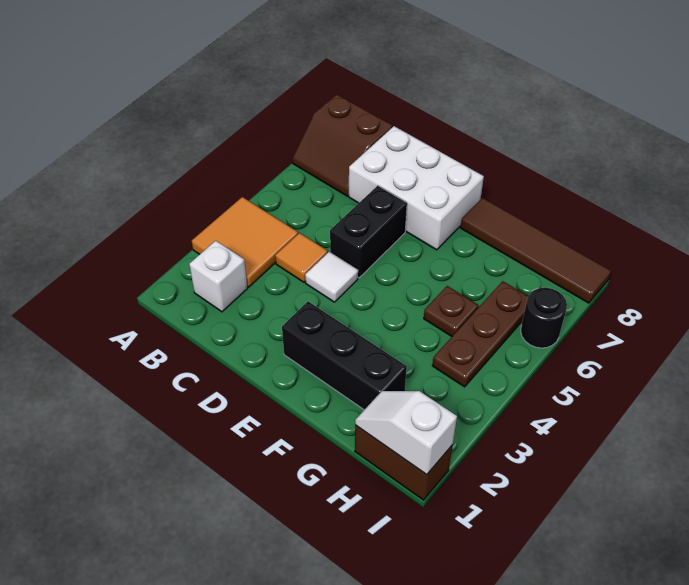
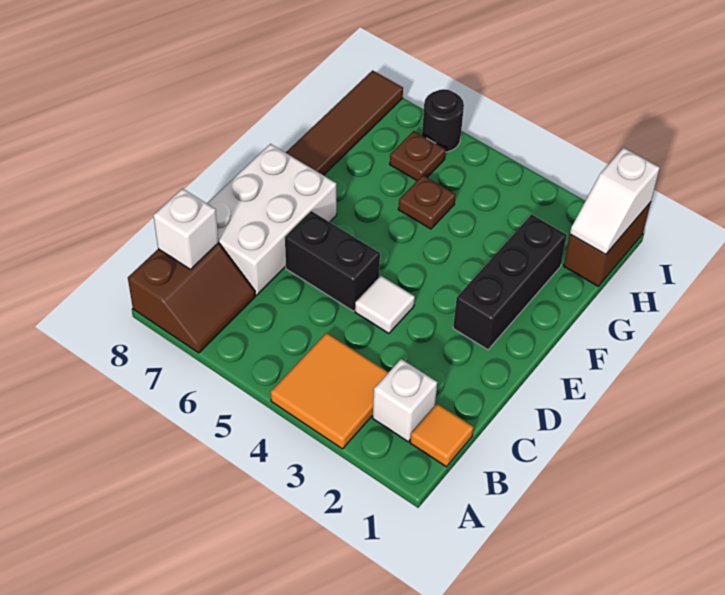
none -> white brick B8 level 2
orange tile C4 level 1 -> orange tile B1 level 1
brown plate H4:H6 level 1 -> brown plate H6 level 1

